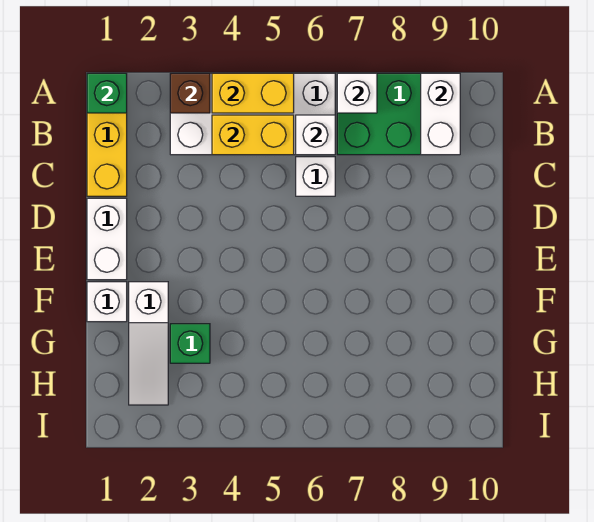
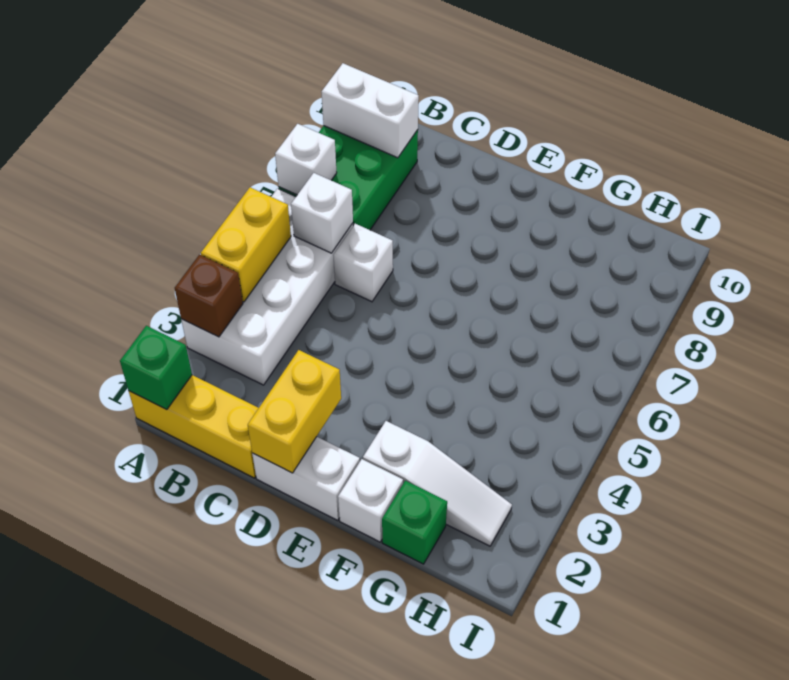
yellow brick B4:B5 level 2 -> yellow brick D1:D2 level 2
green brick G3 level 1 -> green brick G1 level 1

